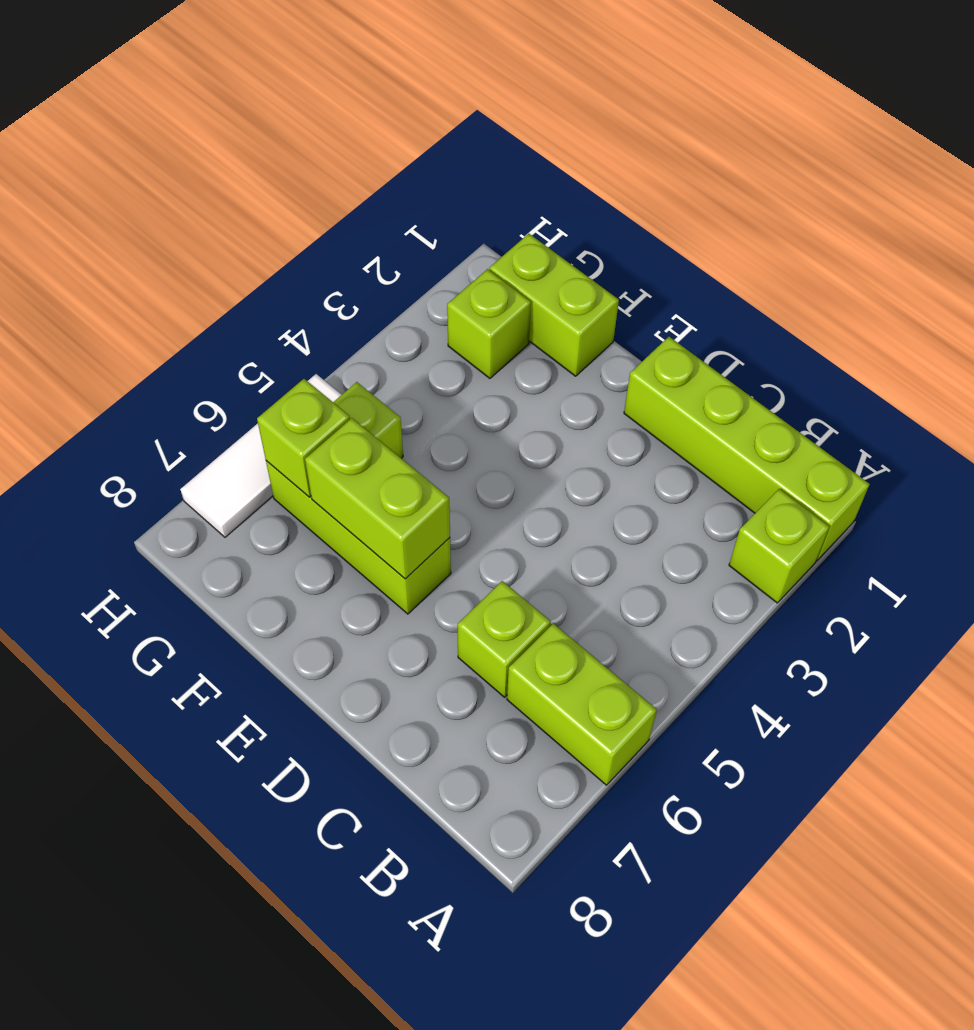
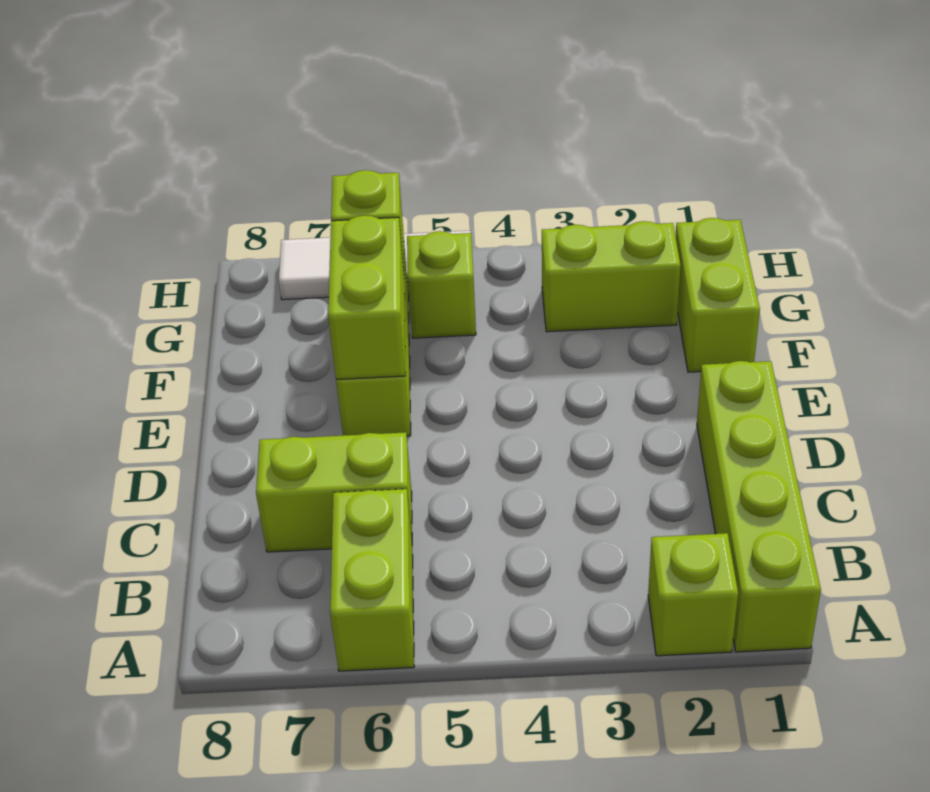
lime brick C6 level 1 -> lime brick C6:C7 level 1
lime brick G2 level 1 -> lime brick G2:G3 level 1

